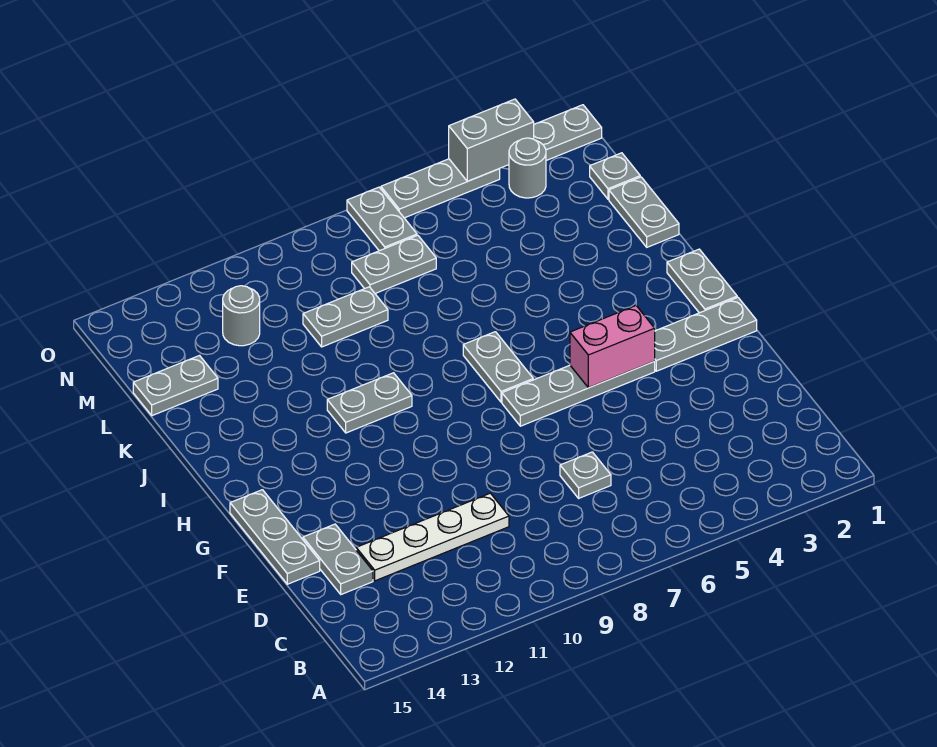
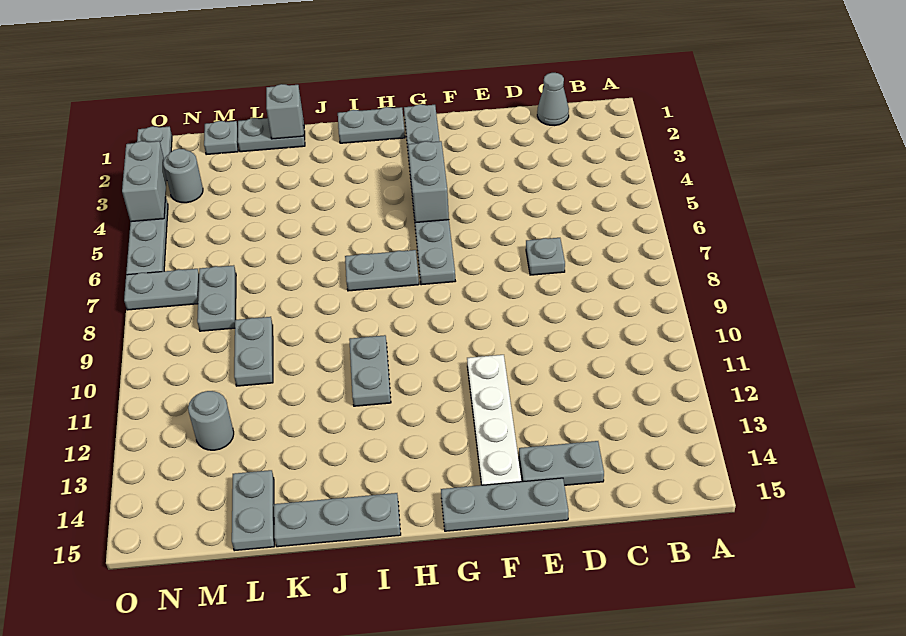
none -> grey cone C1 level 1
white plate D10:D13 level 1 -> white plate F11:F14 level 1
pink brick G4:G5 level 2 -> grey brick G4:G5 level 2
none -> grey plate I15:K15 level 1
none -> grey brick K1 level 2

